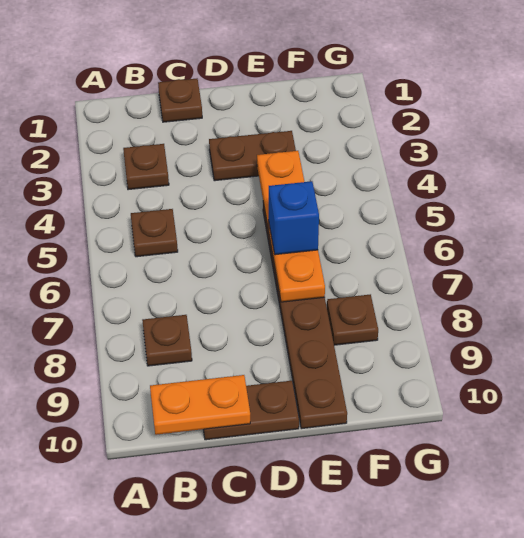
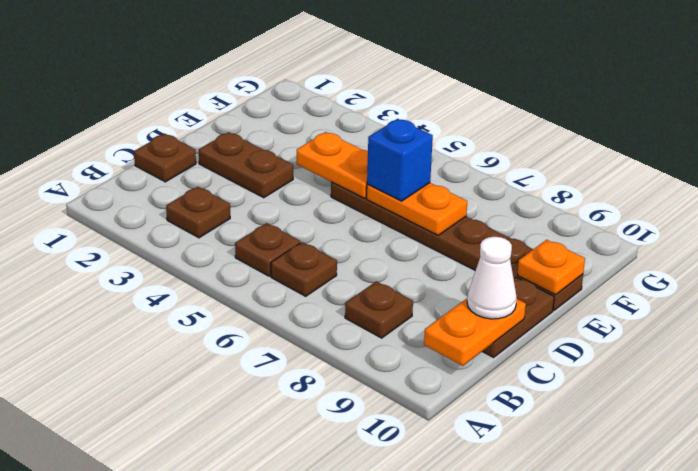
none -> white cone C10 level 3
brown plate D3:E3 level 1 -> brown plate D2:D3 level 1
none -> orange plate E10 level 2
brown plate F8 level 1 -> brown plate B6 level 1

